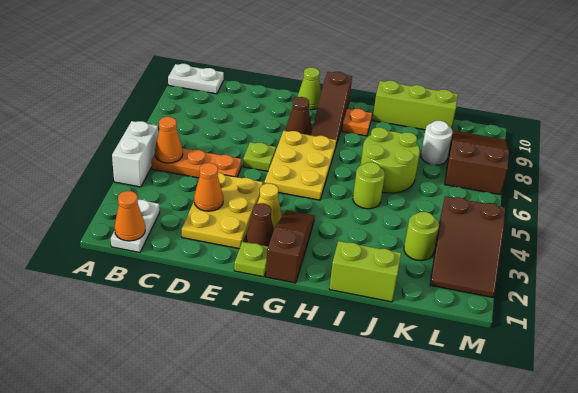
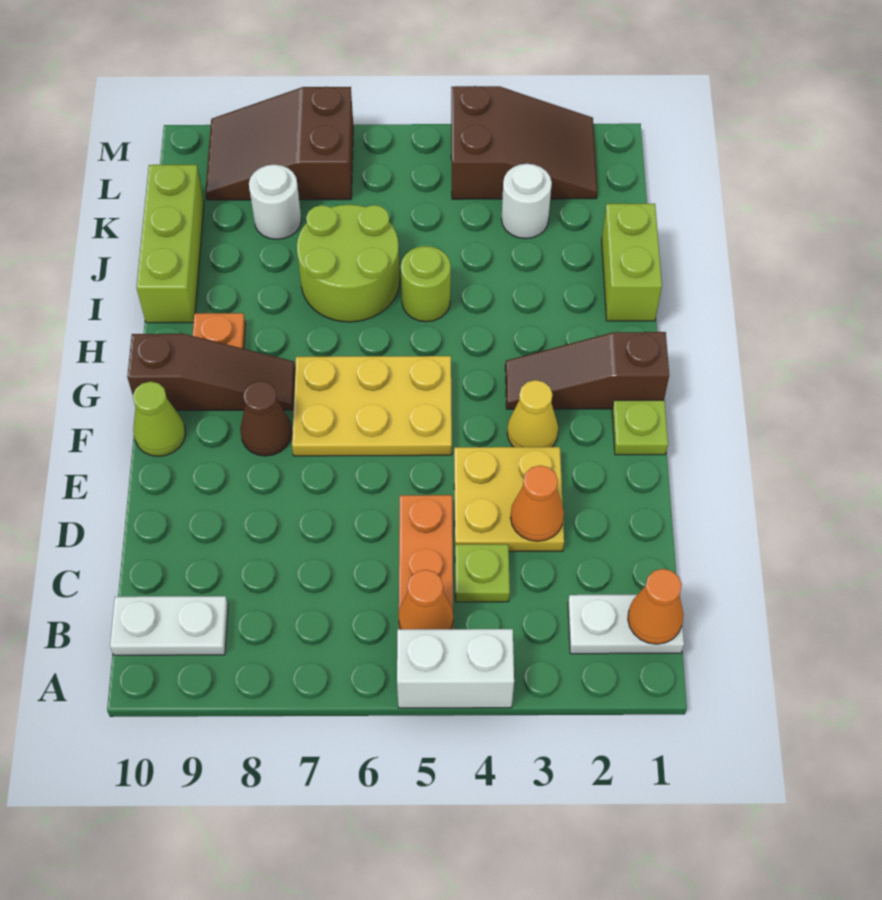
white plate A10:B10 level 1 -> white plate B9:B10 level 1
yellow plate D2:E4 level 1 -> yellow plate D3:E4 level 1
lime plate E6 level 1 -> lime plate C4 level 1
brown cone F2 level 1 -> none
lime round brick K3 level 1 -> white round brick K3 level 1

